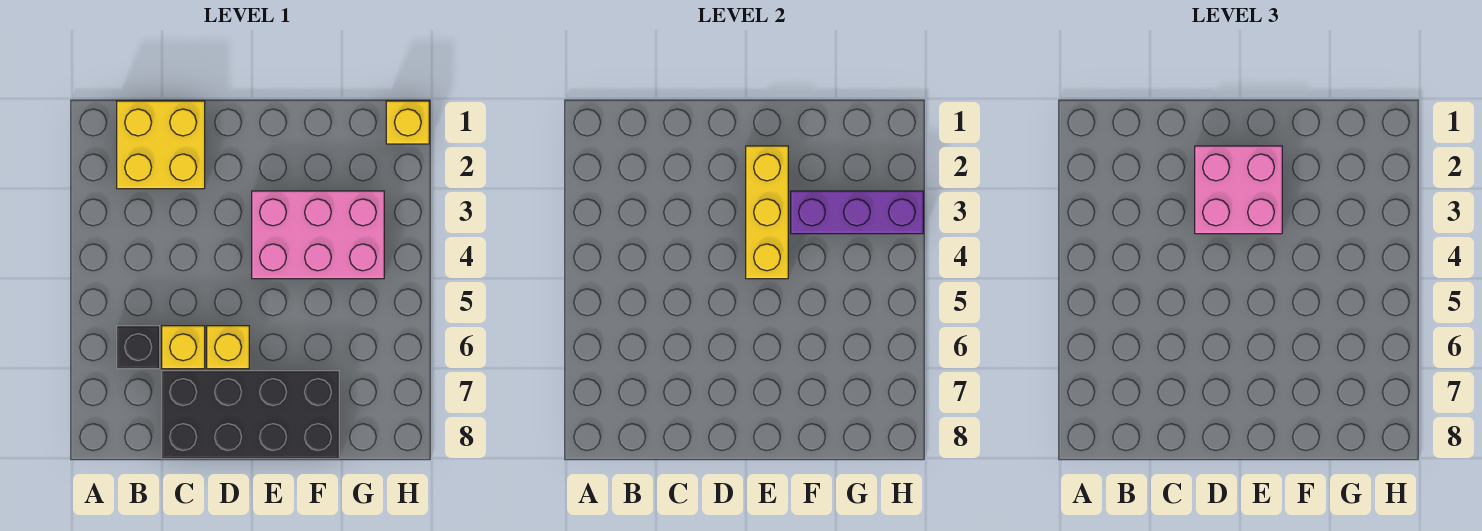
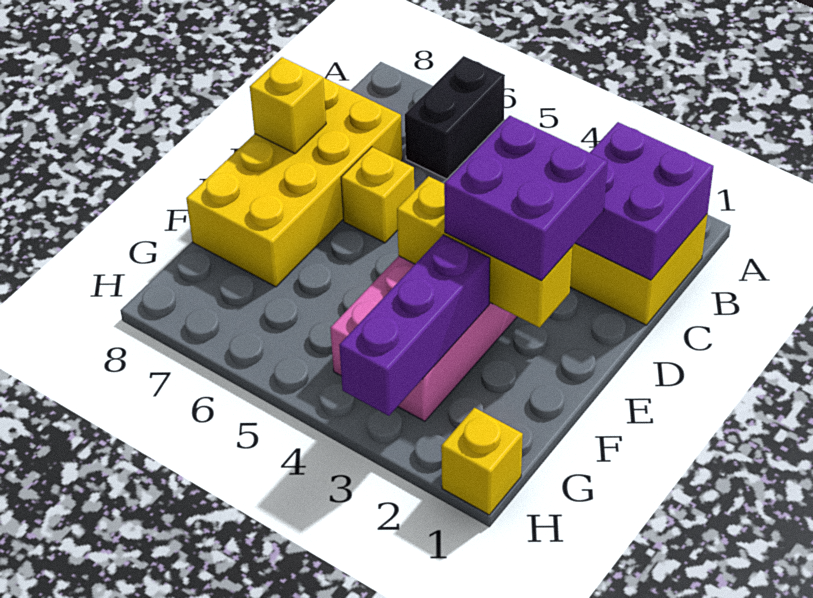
none -> purple brick B1:C2 level 2
black brick B6 level 1 -> black brick A6:B6 level 1
yellow brick C6 level 1 -> yellow brick D8 level 2
black brick C7:F8 level 1 -> yellow brick C7:F8 level 1
pink brick D2:E3 level 3 -> purple brick D2:E3 level 3

